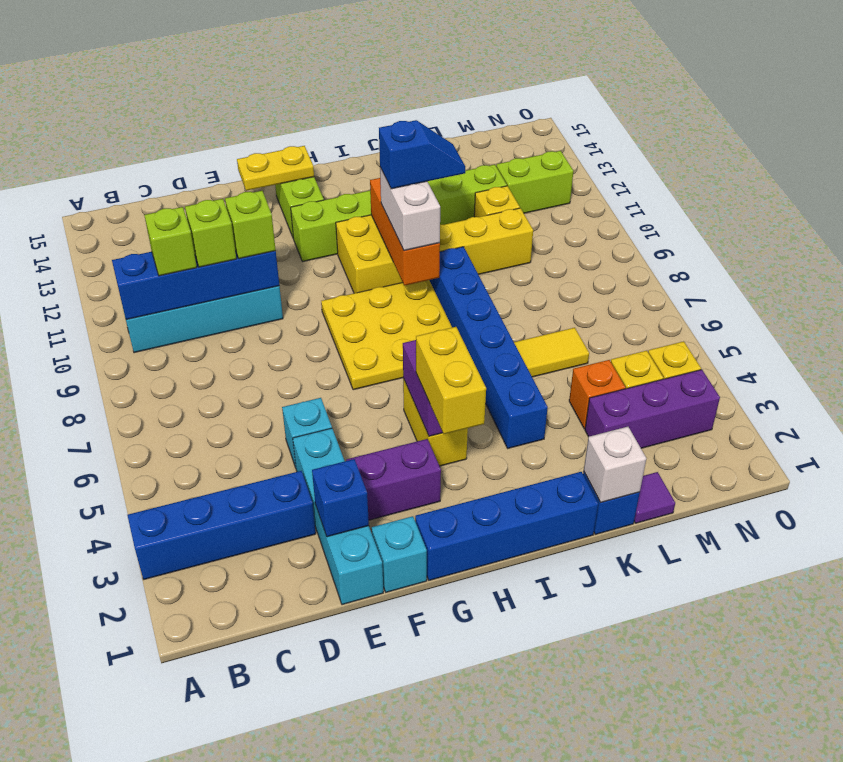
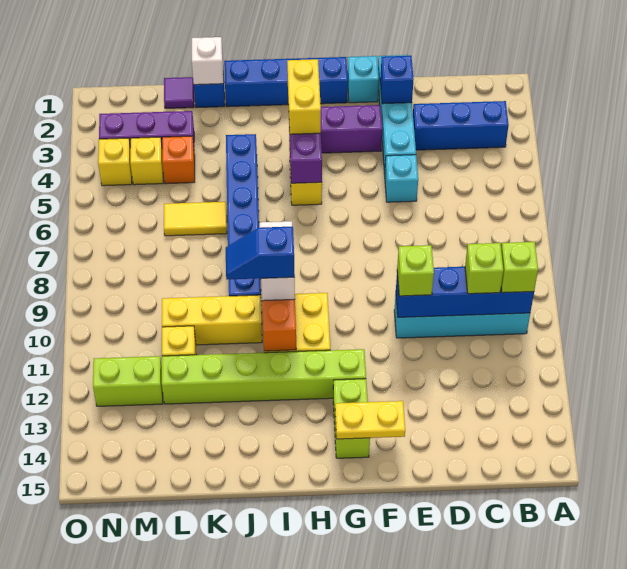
blue brick A3:D3 level 1 -> blue brick B3:D3 level 1
lime brick D10 level 3 -> lime brick B10 level 3
yellow plate G7:I9 level 1 -> none

